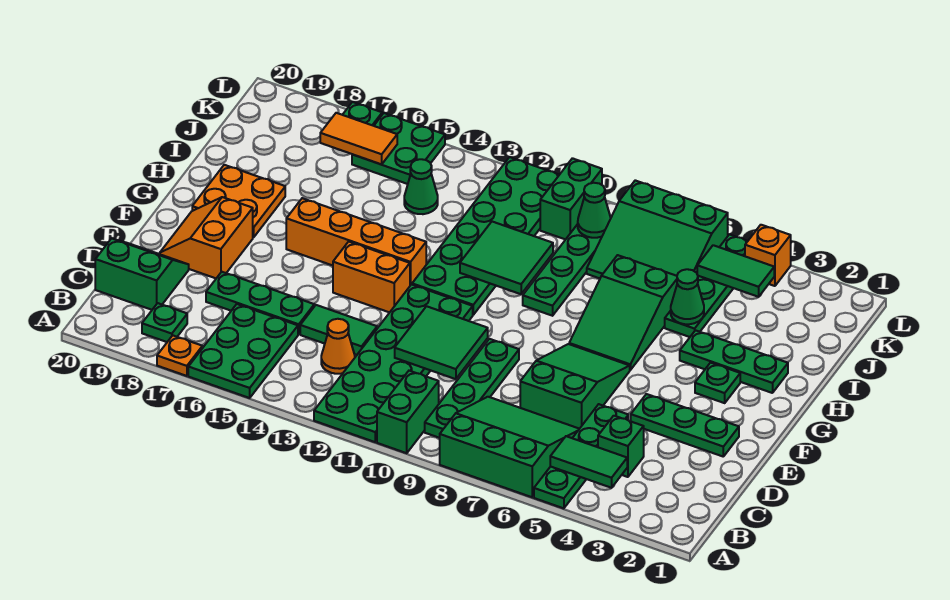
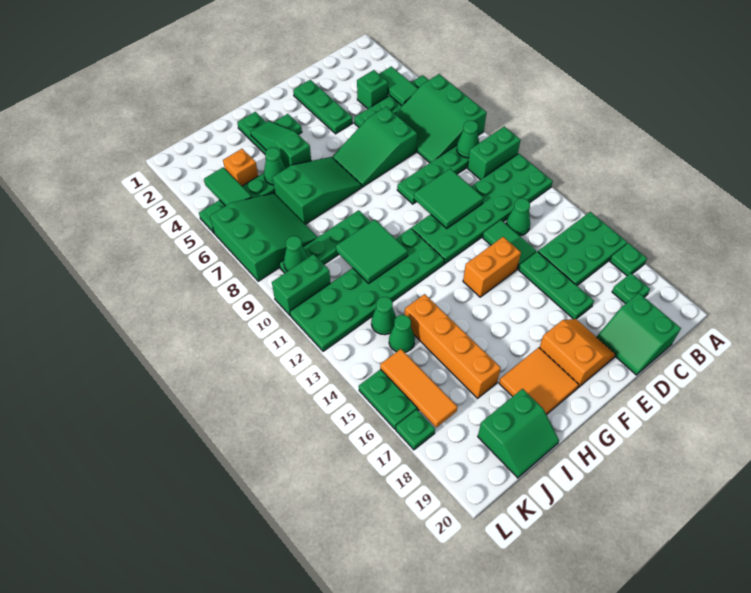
orange plate A17 level 1 -> green plate A17 level 1
none -> green cone B9 level 2
orange cone C13 level 1 -> green cone C13 level 1
orange slope E18:F19 level 1 top 18 -> orange slope E18:F19 level 1 top F
orange brick F13:F14 level 1 -> orange brick E14:F14 level 1
orange brick G13:G16 level 1 -> orange brick I14:I17 level 1
orange plate G18:H19 level 1 -> orange tile G18:H19 level 1
none -> green slope H3:H5 level 2 top 5
none -> green slope I19:J20 level 1 top 19
none -> green cone J13 level 1
orange tile K16:K17 level 2 -> orange tile K15:K17 level 2
orange brick L4 level 1 -> orange brick J4 level 1

